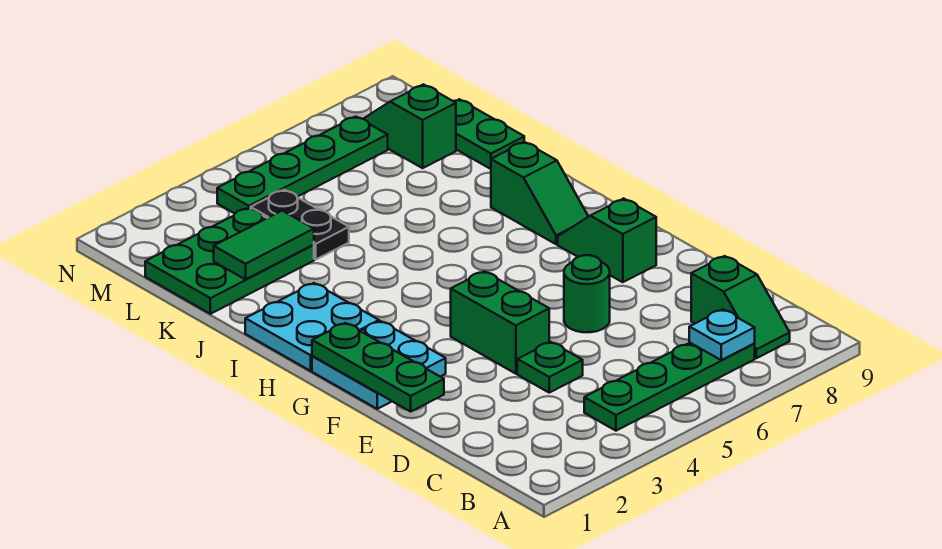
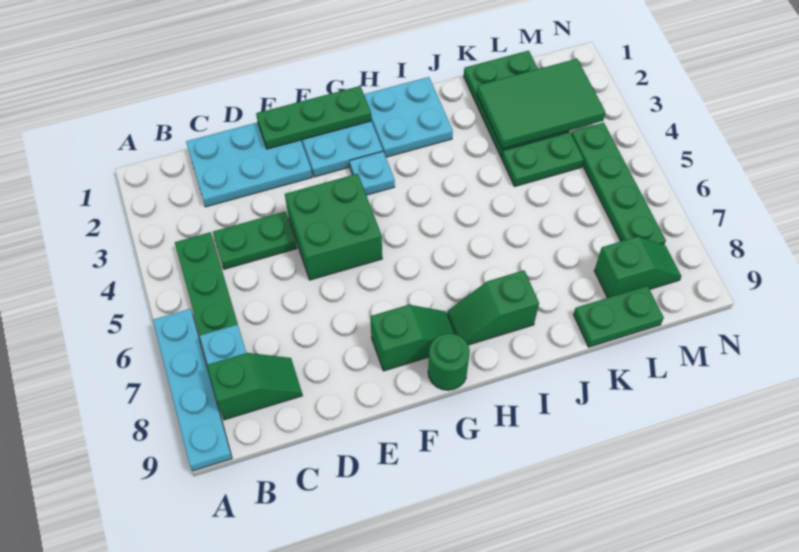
none -> cyan plate A6:A9 level 1
green slope B8:C8 level 1 top C -> green slope B8:C8 level 1 top B
none -> cyan plate C1:E2 level 1
green plate D4 level 1 -> green plate C4:D4 level 1
green brick E4:F4 level 1 -> green brick E4:F5 level 1
green round brick E6 level 1 -> green round brick G9 level 1
none -> cyan plate G3 level 1
green tile K2:K3 level 2 -> green tile K2:M3 level 2
black plate K4:L4 level 1 -> green plate K4:L4 level 1

